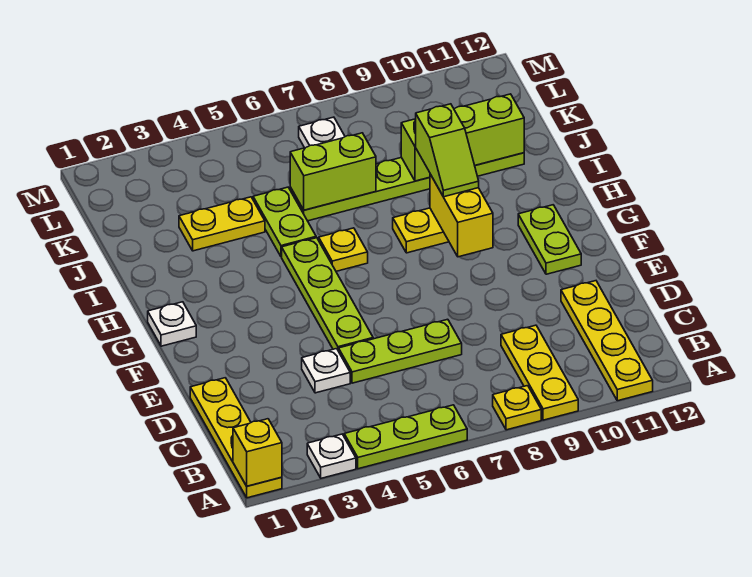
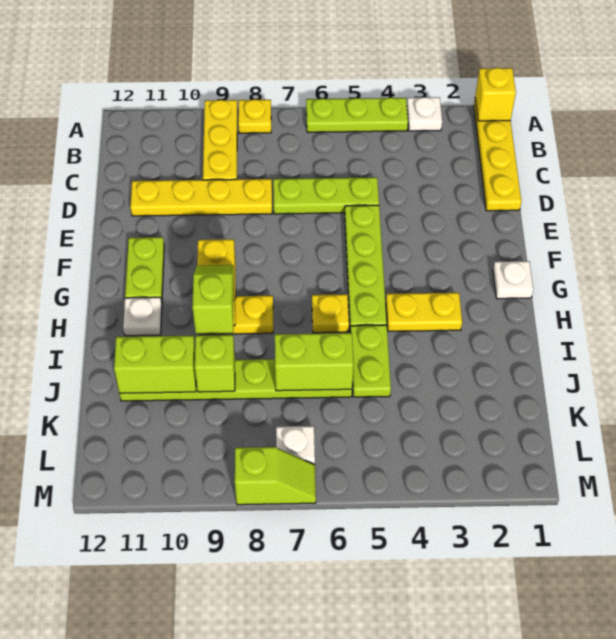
yellow plate A11:D11 level 1 -> yellow plate D8:D11 level 1
white plate D4 level 1 -> white plate H11 level 1
yellow plate J3:J4 level 1 -> yellow plate H3:H4 level 1
none -> lime slope M7:M8 level 1 top 8

